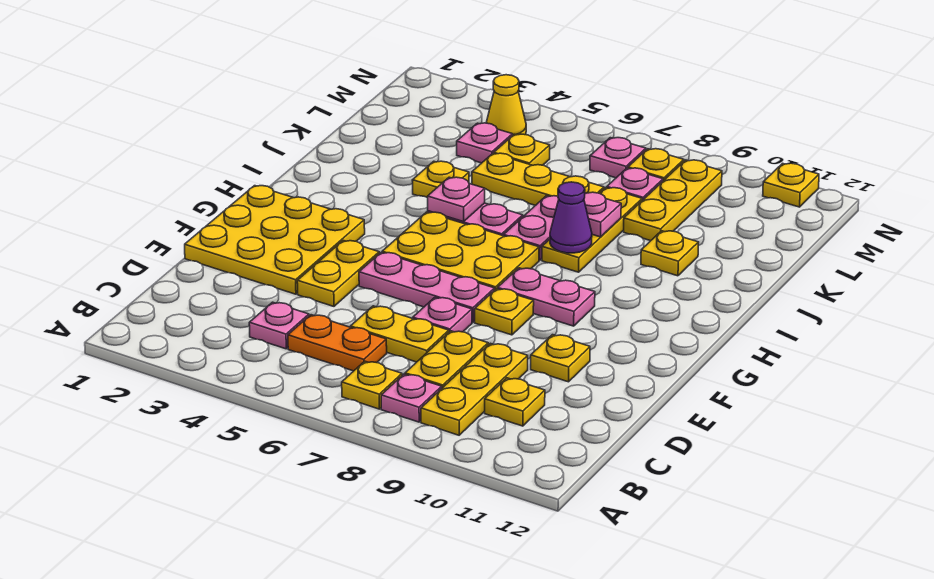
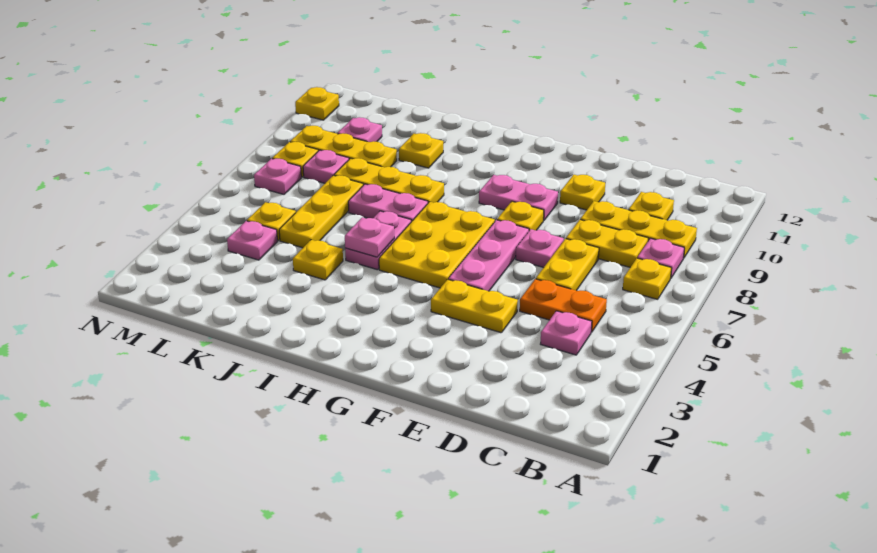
orange plate C5:C6 level 1 -> orange plate C5:D5 level 1
yellow plate E1:G3 level 1 -> none
pink plate G8:G9 level 1 -> pink plate F9:G9 level 1
purple cone I8 level 2 -> none
pink plate J8 level 2 -> pink plate L10 level 1
yellow cone M4 level 1 -> none

